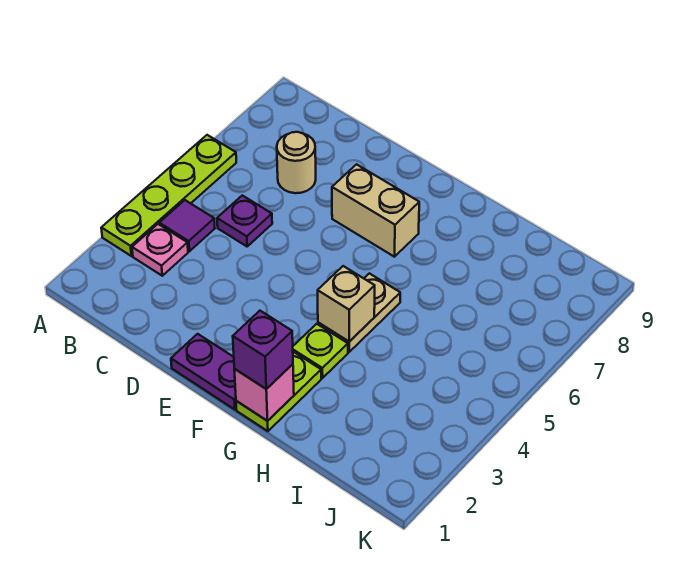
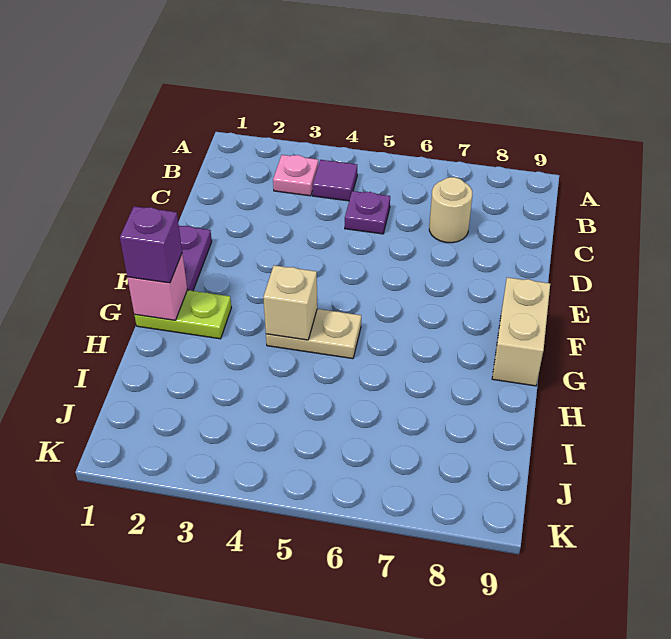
lime plate A3:A6 level 1 -> none
tan brick E7:F7 level 1 -> tan brick F9:G9 level 1
lime plate G3 level 1 -> none

